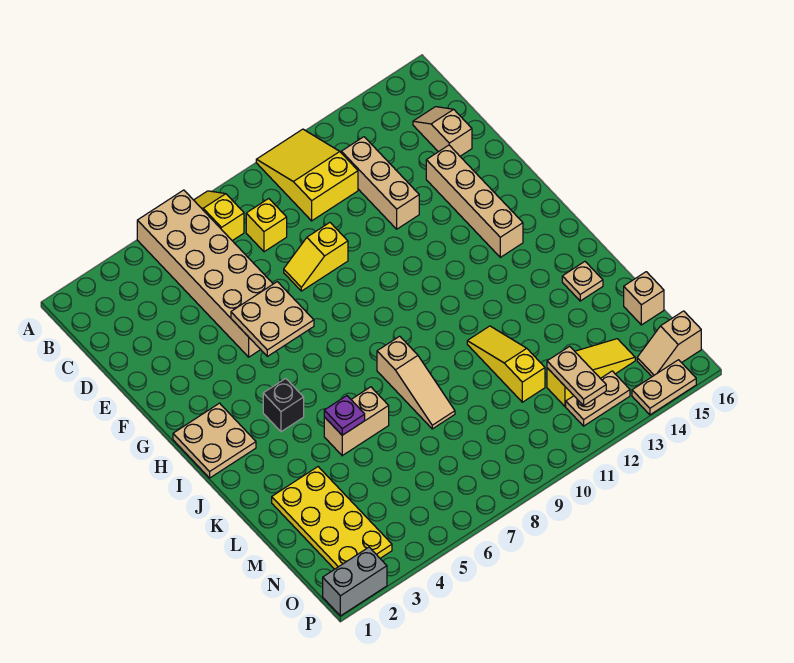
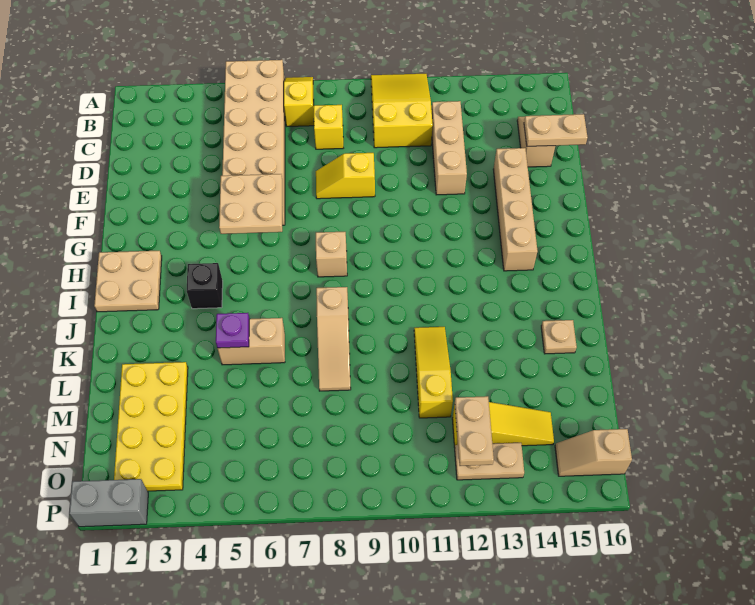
tan brick M16 level 1 -> tan brick H8 level 1
tan plate P14:P15 level 1 -> tan plate D15:D16 level 2

